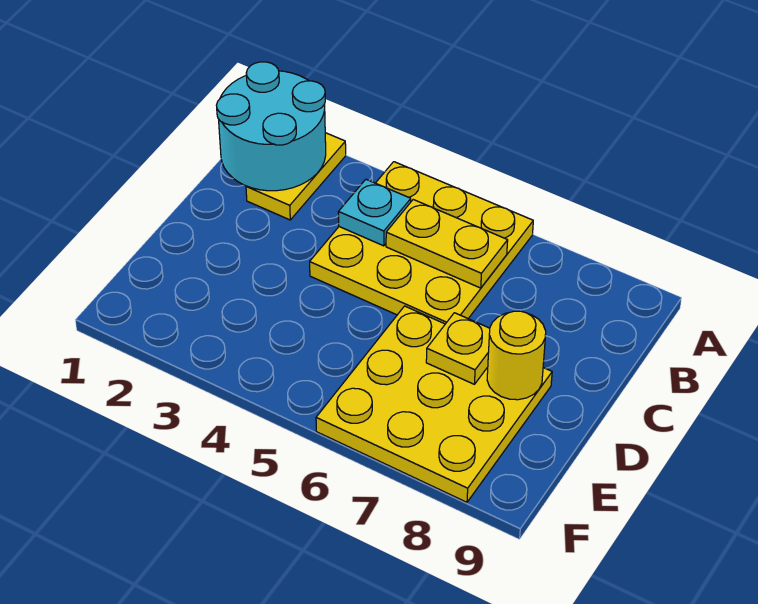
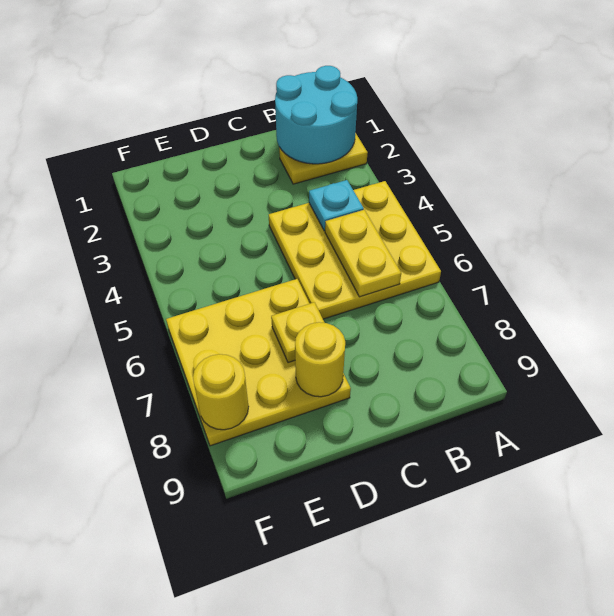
none -> yellow round brick F8 level 2

